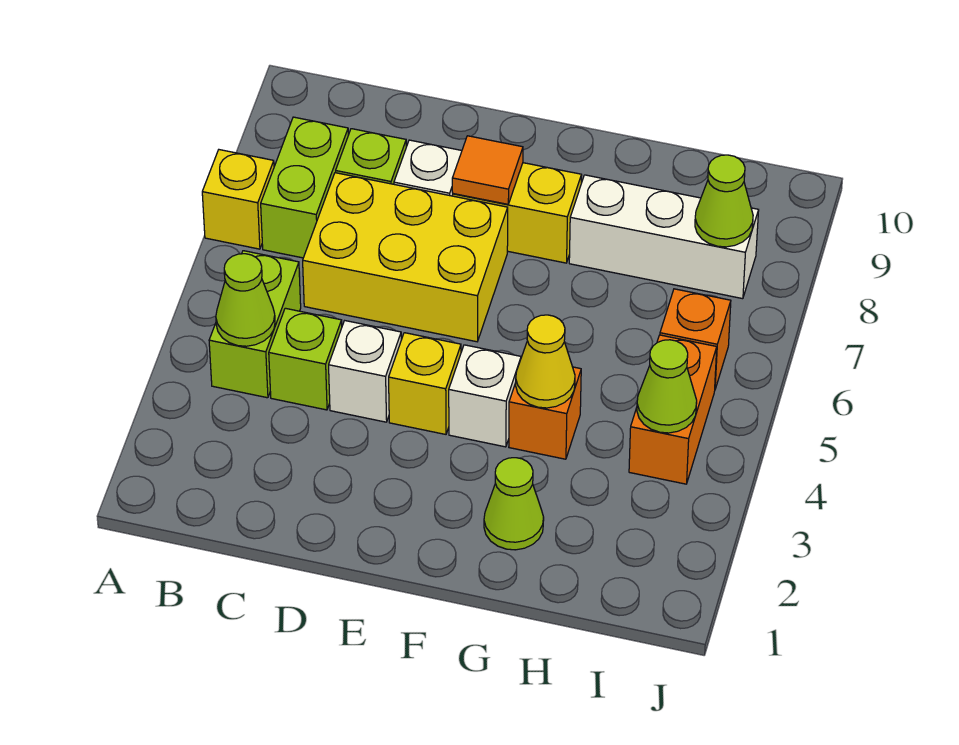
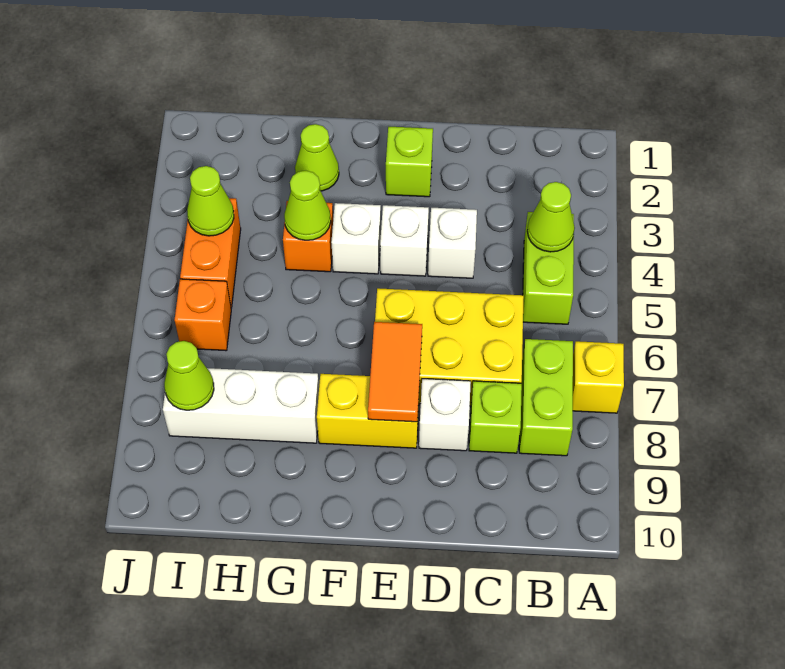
lime brick C4 level 1 -> lime brick E2 level 1
yellow brick E4 level 1 -> white brick E4 level 1
orange tile E8 level 2 -> orange tile E7:E8 level 2
yellow cone G4 level 2 -> lime cone G4 level 2

